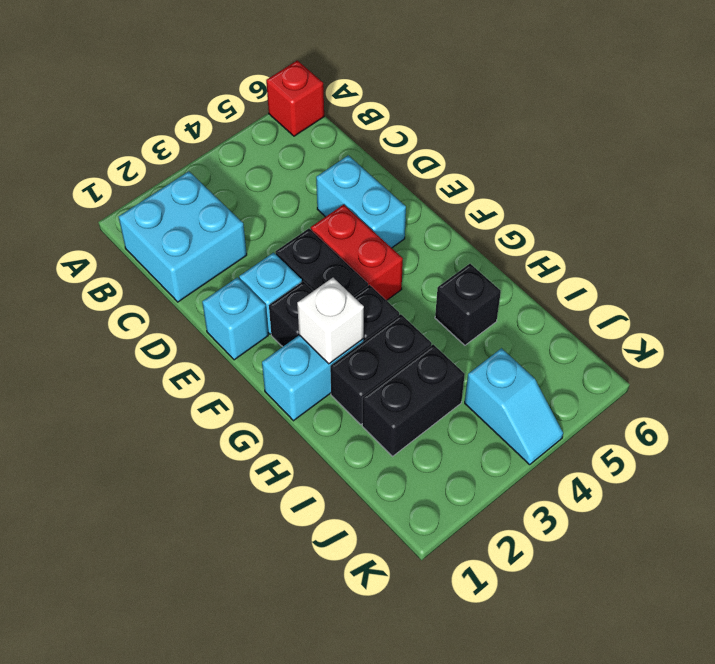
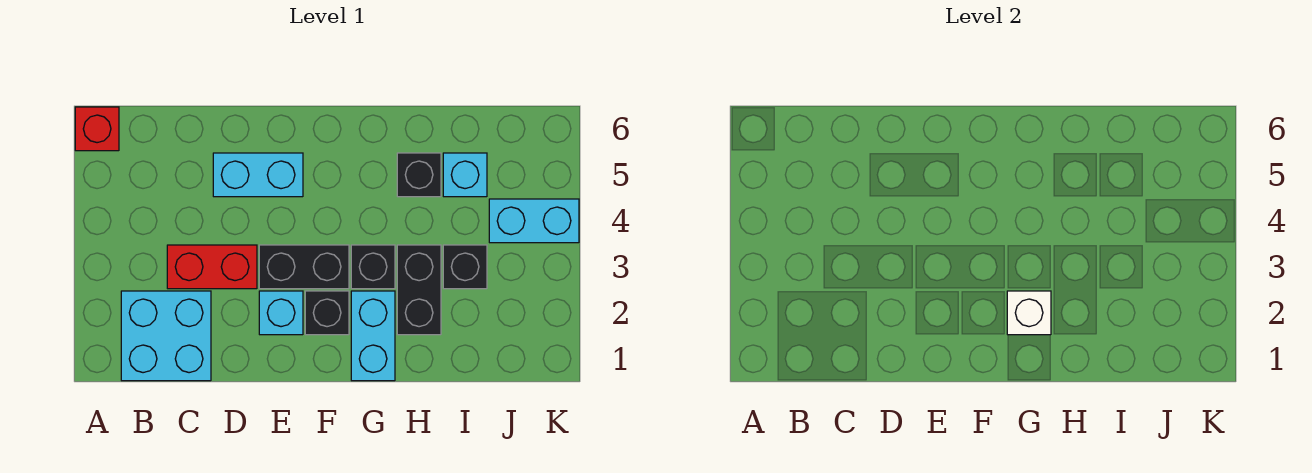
cyan brick E1 level 1 -> cyan brick I5 level 1
red brick E4:F4 level 1 -> red brick C3:D3 level 1
black brick I2:I3 level 1 -> black brick I3 level 1
cyan slope J4:K4 level 1 top J -> cyan brick J4:K4 level 1

